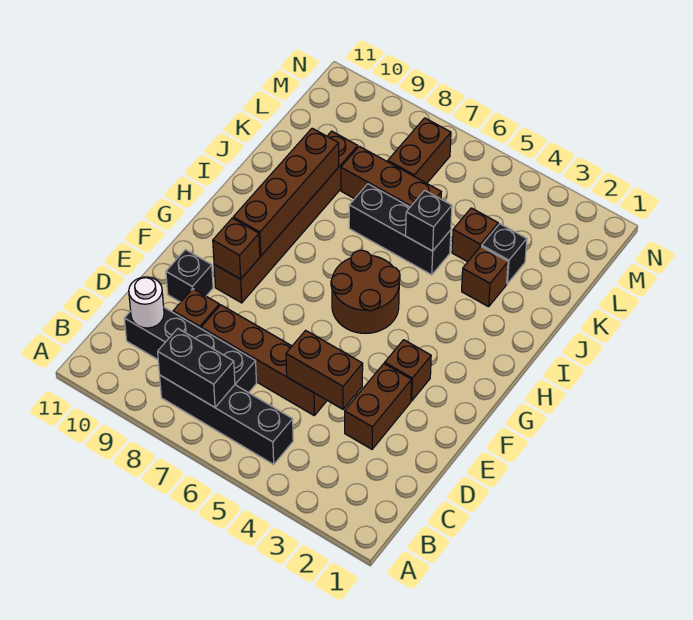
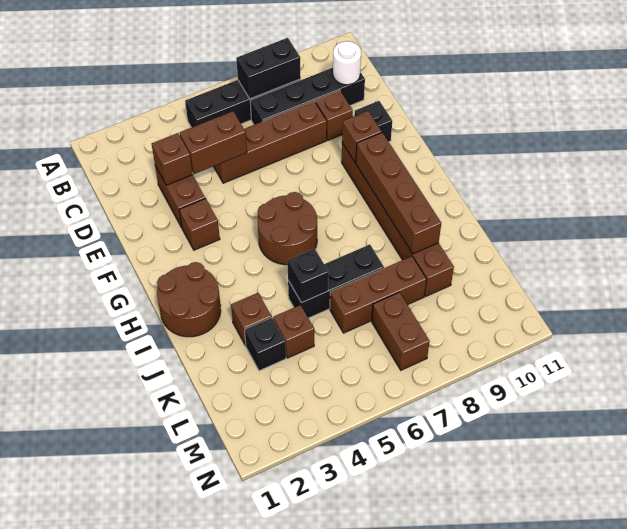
none -> brown brick D3 level 2
none -> brown round brick H1:I2 level 1

